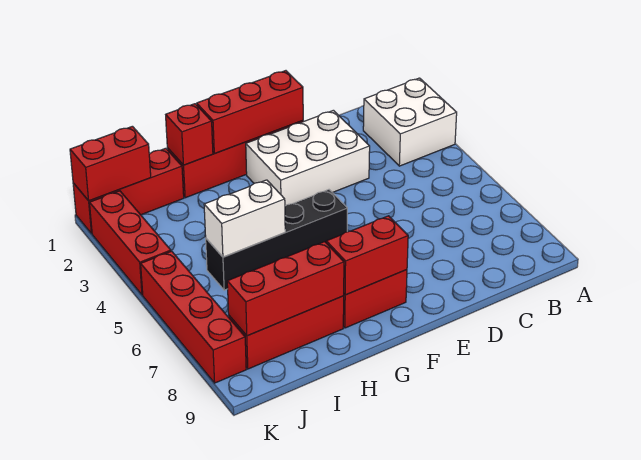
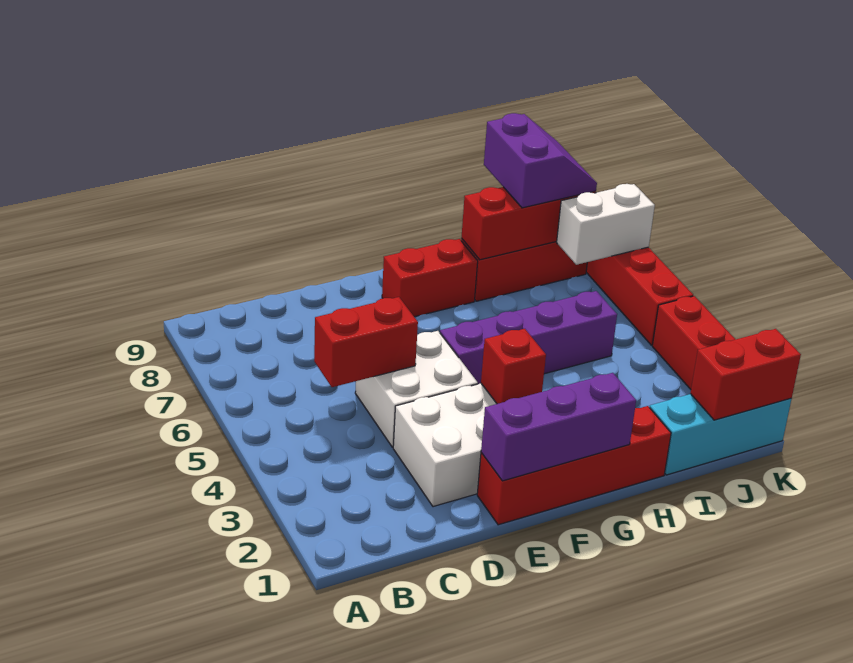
white brick A2:B3 level 1 -> white brick D4:E5 level 1
red brick E1:G1 level 2 -> purple brick E1:G1 level 2
black brick F5:I5 level 1 -> purple brick F5:I5 level 1
red brick F8:G8 level 2 -> red brick C5:D5 level 2
red brick H1 level 2 -> red brick F3 level 2
white brick H5:I5 level 2 -> white brick J7:K7 level 2
red brick I1:K1 level 1 -> cyan brick I1:K1 level 1
none -> purple slope I8:J9 level 3 top I

